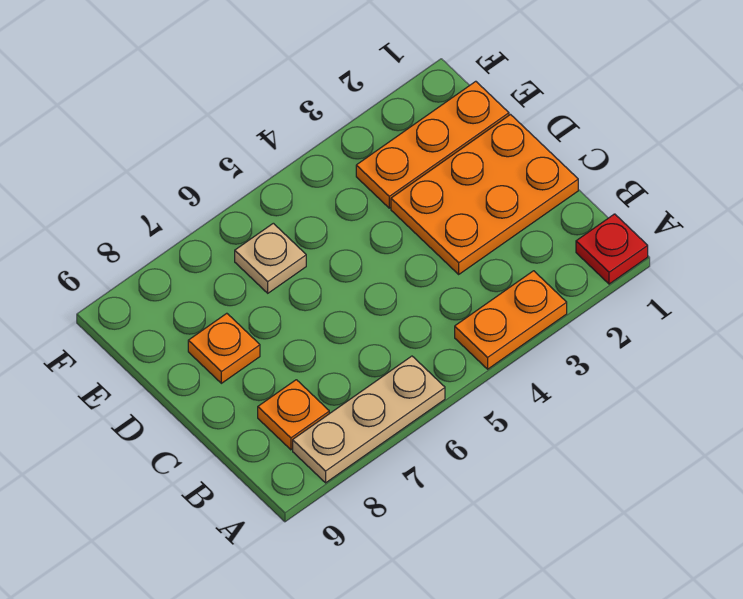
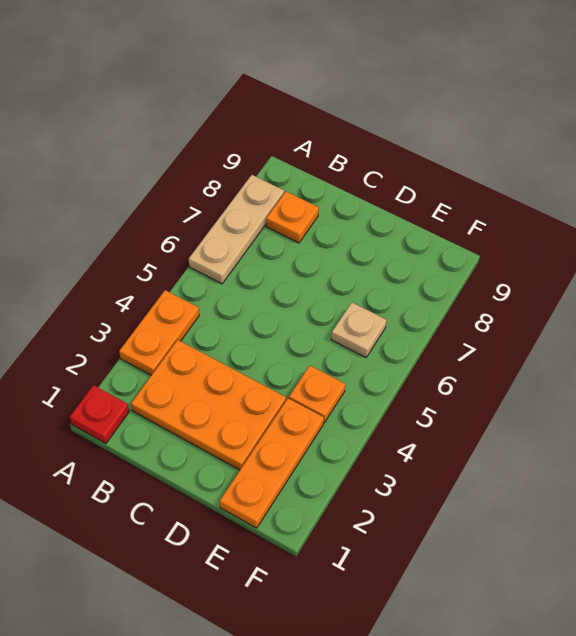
orange plate C1:D3 level 1 -> orange plate B2:D3 level 1
orange plate D8 level 1 -> orange plate E4 level 1

